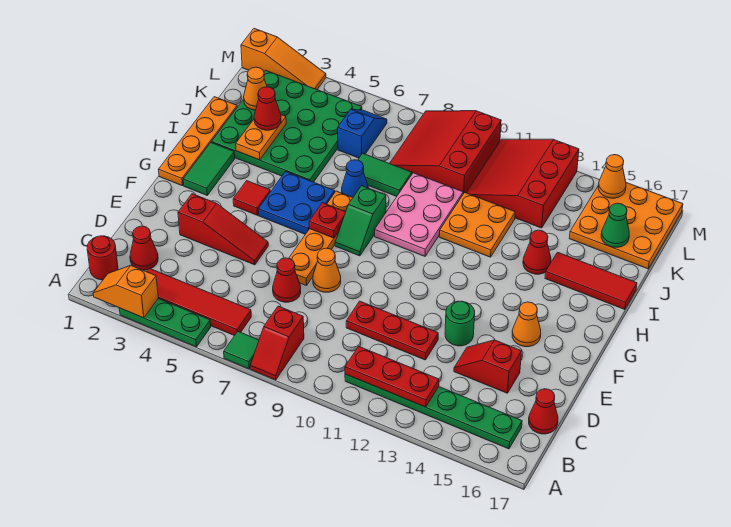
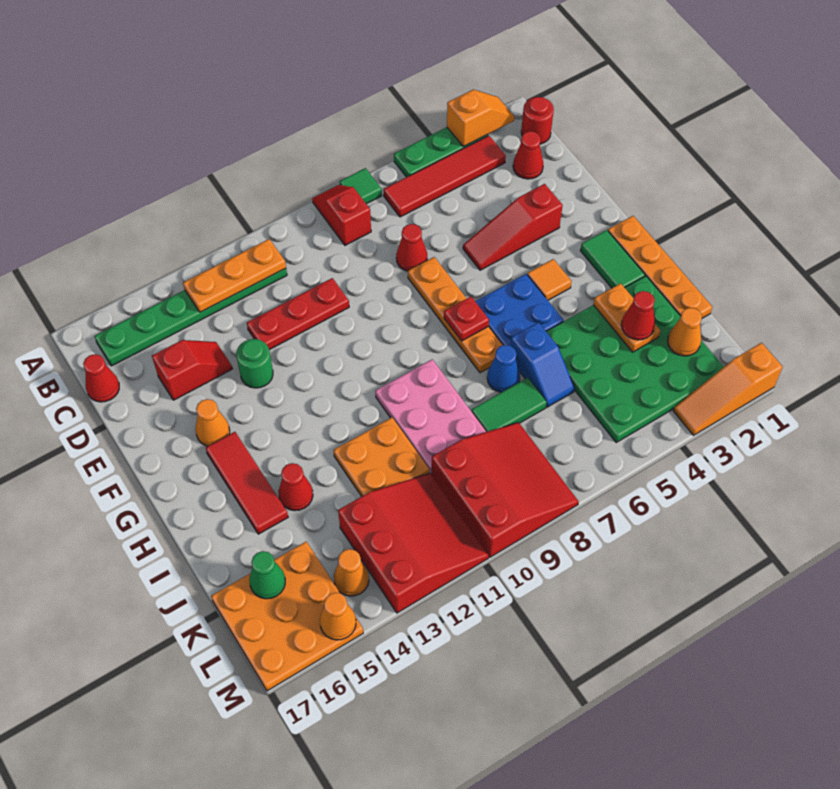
red plate B11:B13 level 2 -> orange plate B11:B13 level 2
orange cone E8 level 1 -> orange cone L14 level 1
red tile G4 level 1 -> orange tile G4 level 1
green slope G8:H8 level 1 top H -> none
red tile I15:I17 level 1 -> red tile G15:I15 level 1
blue slope K6:L6 level 1 top K -> blue slope I6:J6 level 1 top I

